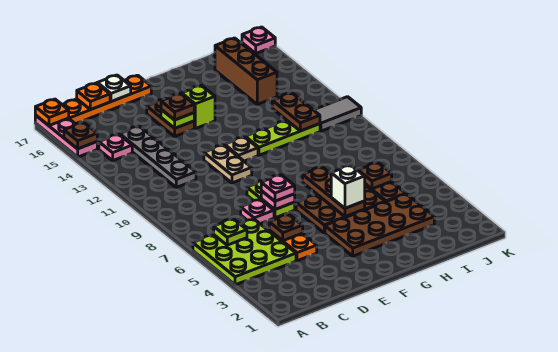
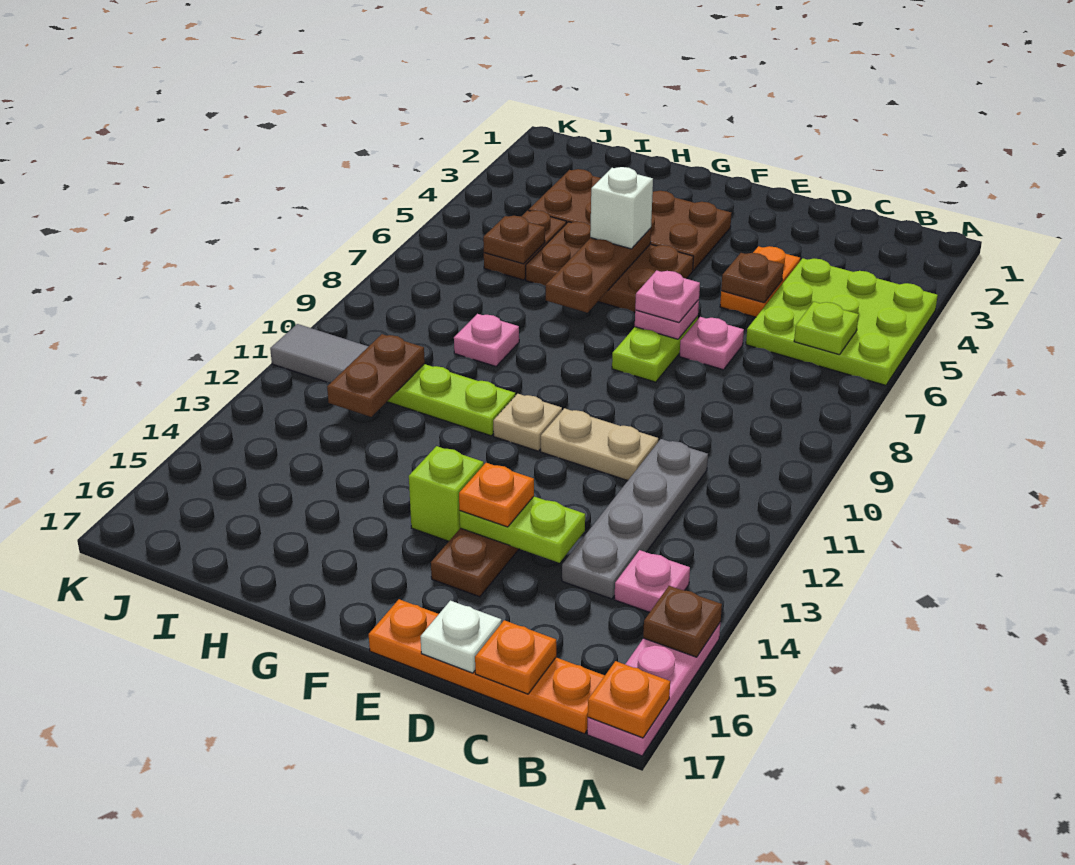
tan plate E10:E11 level 1 -> tan plate D11:E11 level 1
lime plate E14 level 2 -> lime plate D14:E14 level 2
brown plate E14 level 3 -> orange plate E14 level 3
brown brick I14:I16 level 1 -> none
pink plate K17 level 1 -> pink plate H9 level 1

